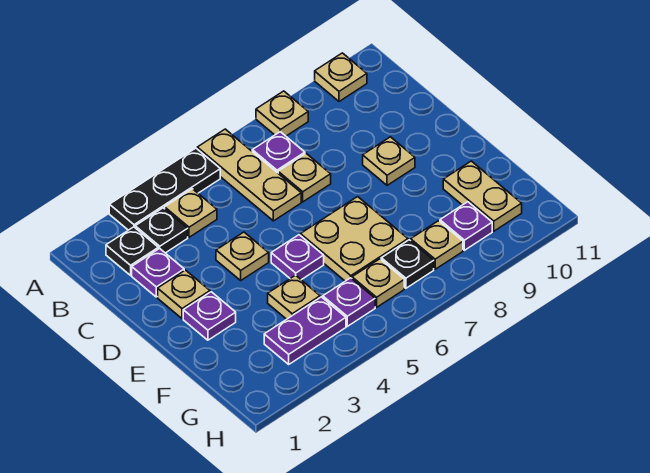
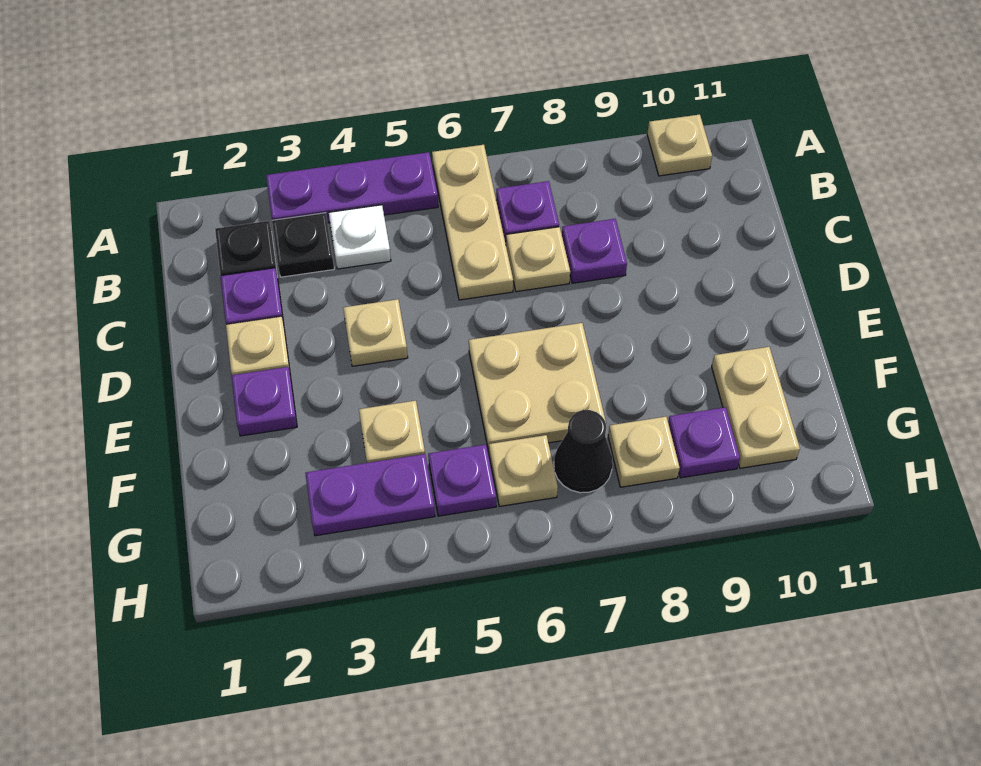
black plate A3:A5 level 1 -> purple plate A3:A5 level 1
tan plate A8 level 1 -> none
tan plate B4 level 1 -> white plate B4 level 1
tan plate D9 level 1 -> none
purple plate E5 level 1 -> purple plate C8 level 1
black plate G7 level 1 -> black cone G7 level 1

